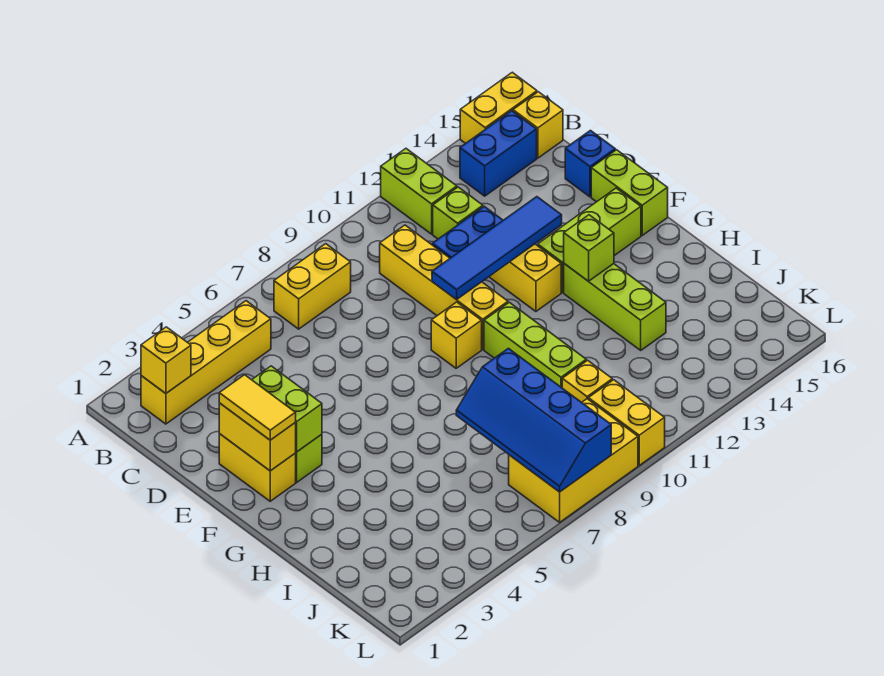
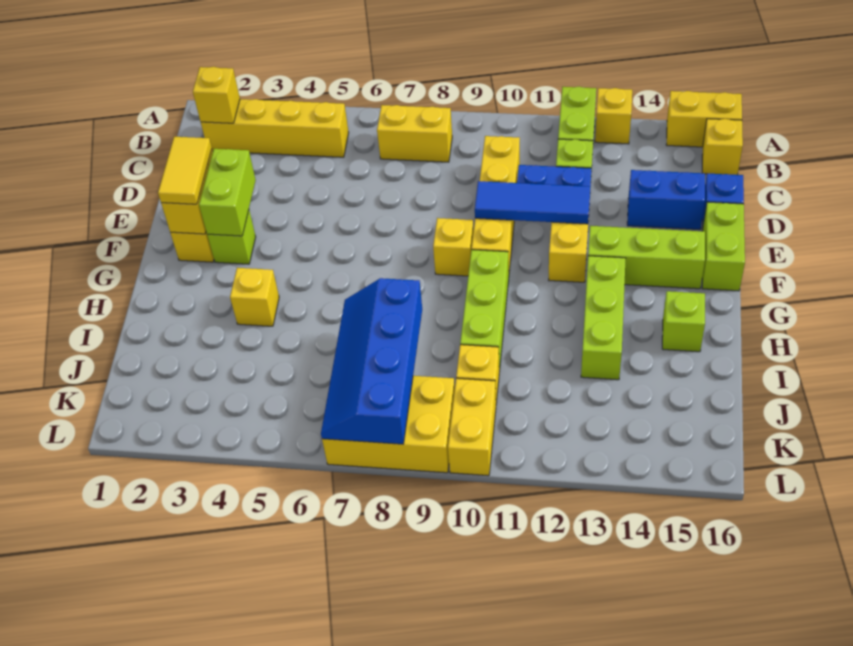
none -> yellow brick A13 level 1
blue brick B14:B15 level 1 -> blue brick D14:D15 level 1
blue tile E10:E13 level 2 -> blue tile E10:E12 level 2
lime brick G13 level 2 -> lime brick H15 level 1
none -> yellow brick H4 level 1

